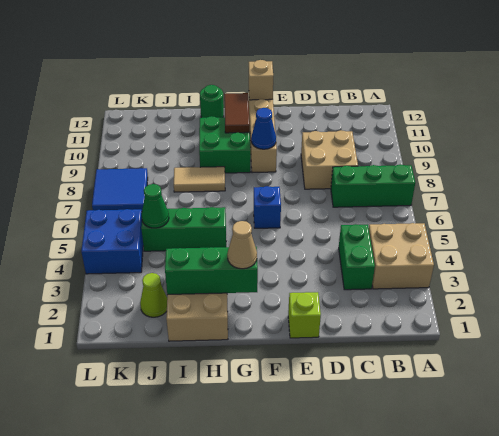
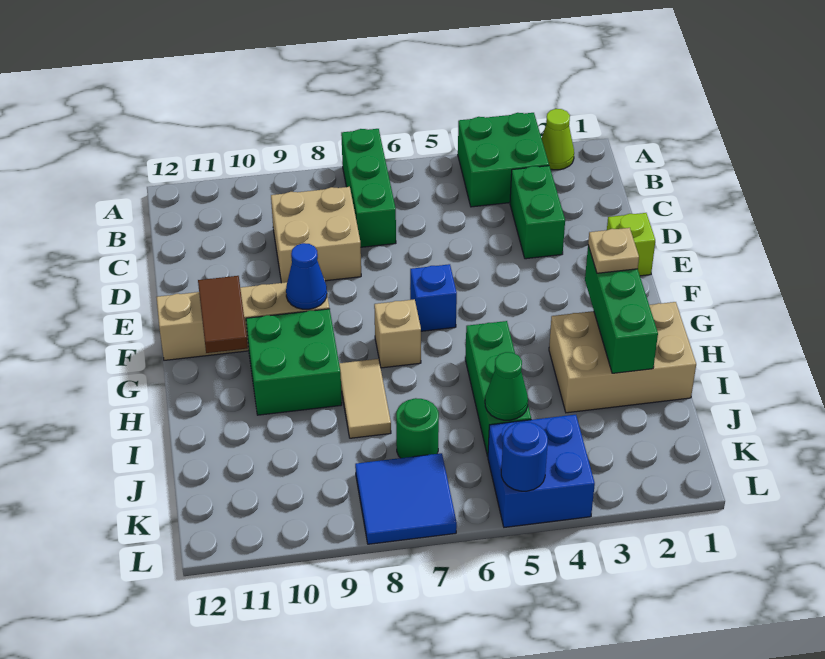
tan brick A3:B4 level 1 -> green brick A3:B4 level 1
green brick C3:C4 level 1 -> green brick C3:D3 level 1
tan brick F12 level 2 -> tan brick G7 level 1
tan cone G2 level 3 -> tan plate G2 level 3
brown tile G10:G11 level 2 -> brown tile F11:G11 level 2
green round brick H12 level 1 -> green round brick J7 level 1
lime cone J2 level 1 -> lime cone A2 level 1
none -> blue round brick L5 level 2

